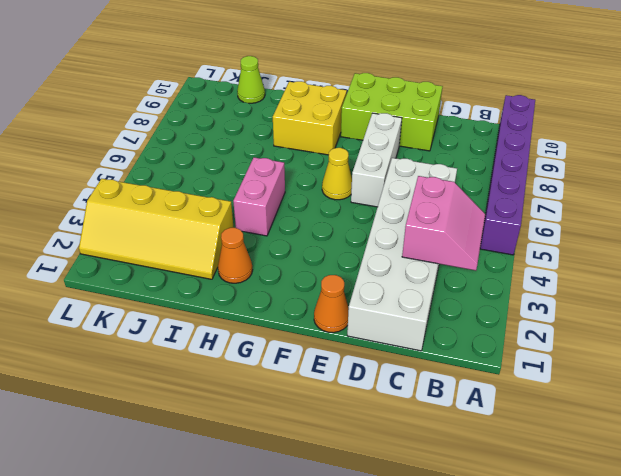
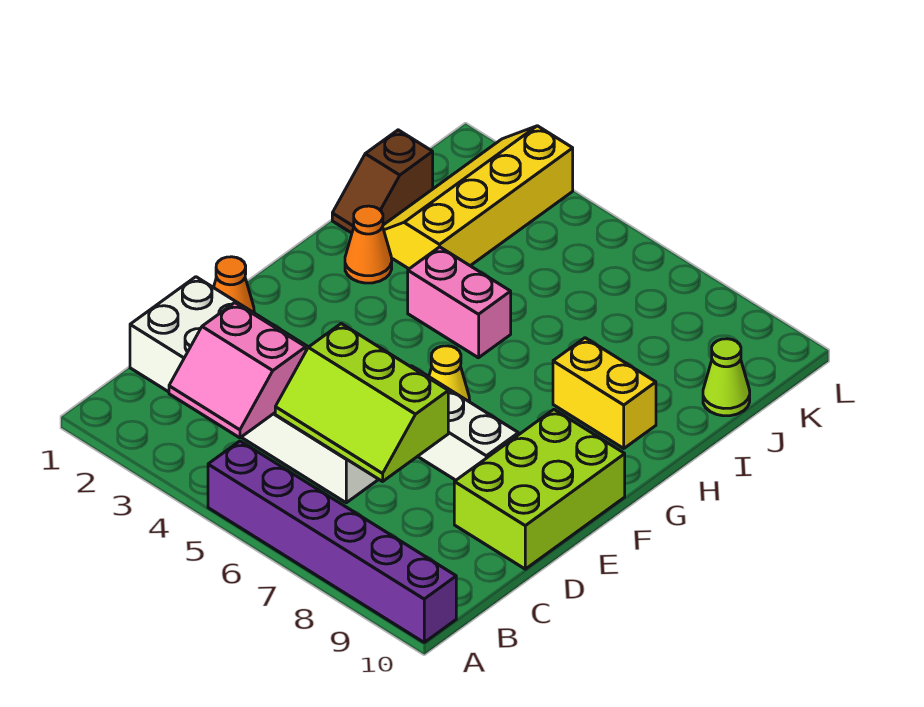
none -> lime slope C5:D7 level 2 top D
yellow brick G8:H9 level 1 -> yellow brick H8:H9 level 1
none -> brown slope I1:J1 level 1 top J

